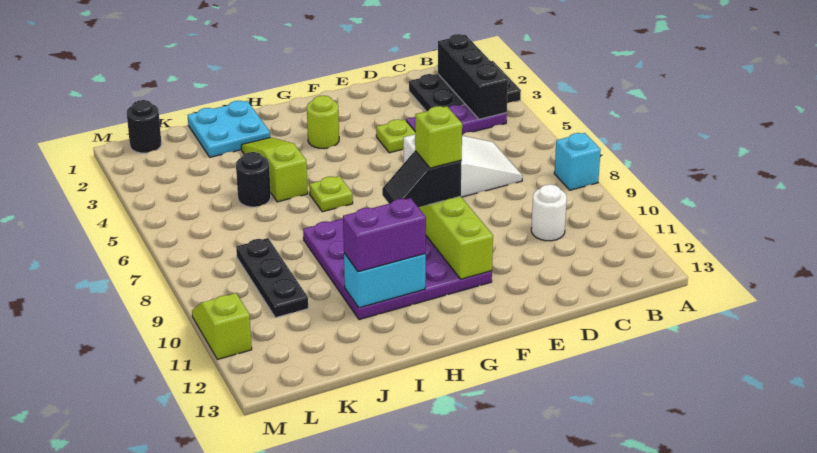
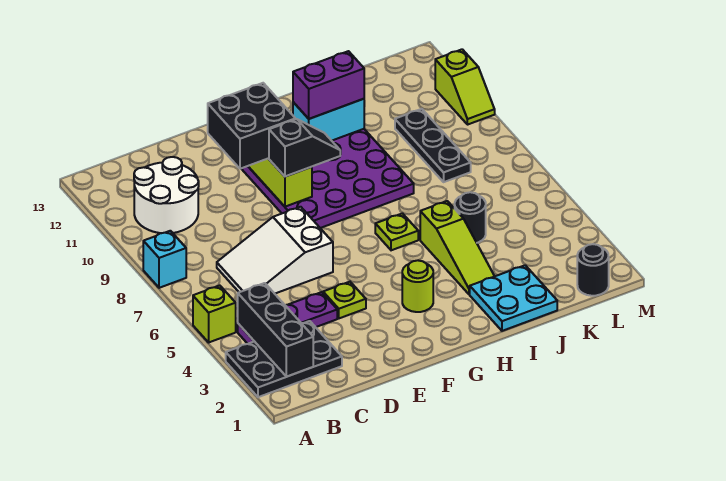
white round brick C10 level 1 -> white round brick B10:C11 level 1
none -> black brick E10:F11 level 3
lime brick F9 level 4 -> lime brick A5 level 1

